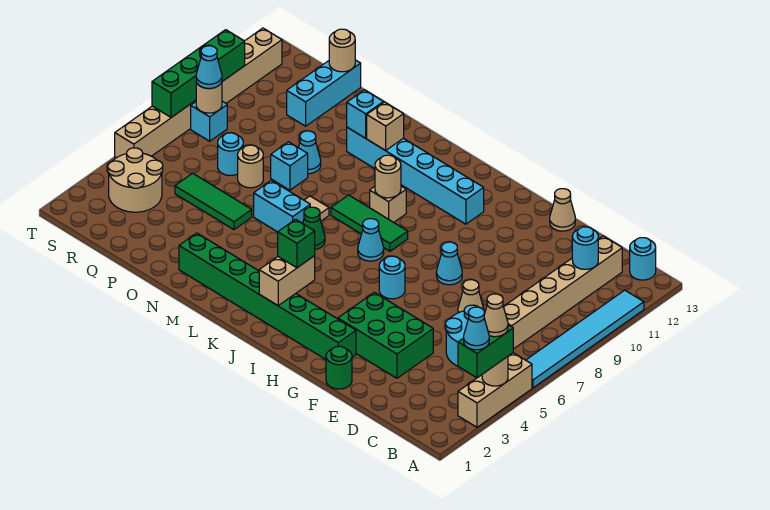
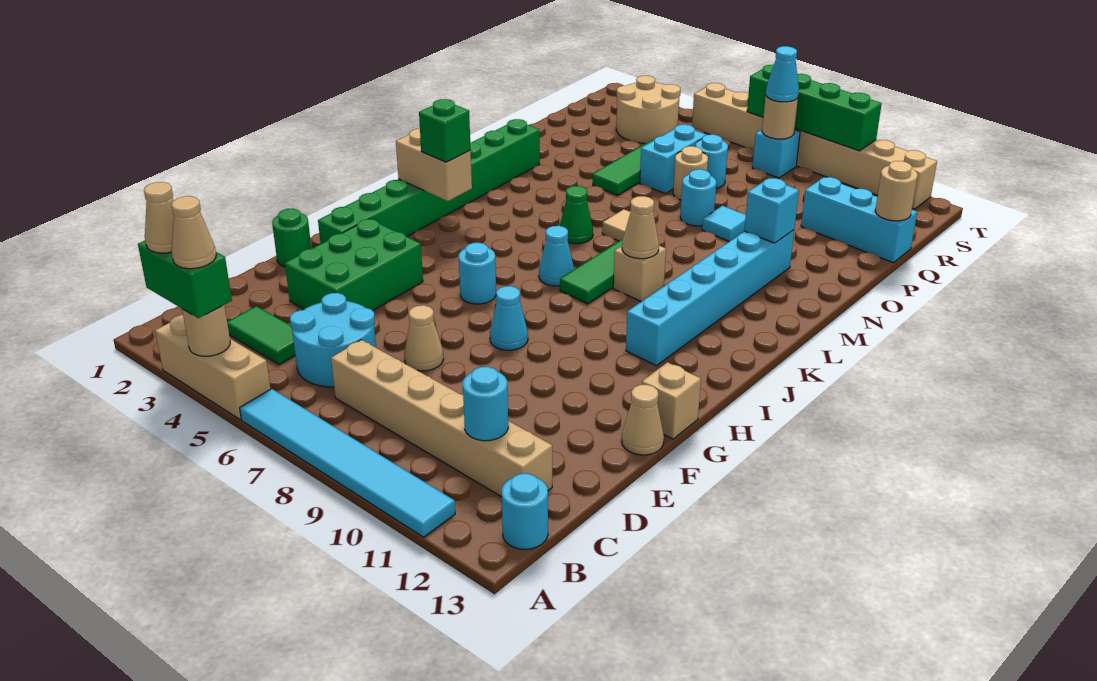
cyan cone A3 level 4 -> tan cone A3 level 4
none -> green tile C3:C4 level 1
tan round brick K9 level 2 -> tan cone K9 level 2
cyan brick M6:N6 level 1 -> cyan brick P6:Q6 level 1
tan brick M11 level 2 -> tan brick G13 level 1
cyan brick O8 level 1 -> cyan round brick O8 level 1
cyan cone O9 level 1 -> cyan tile O9 level 1

